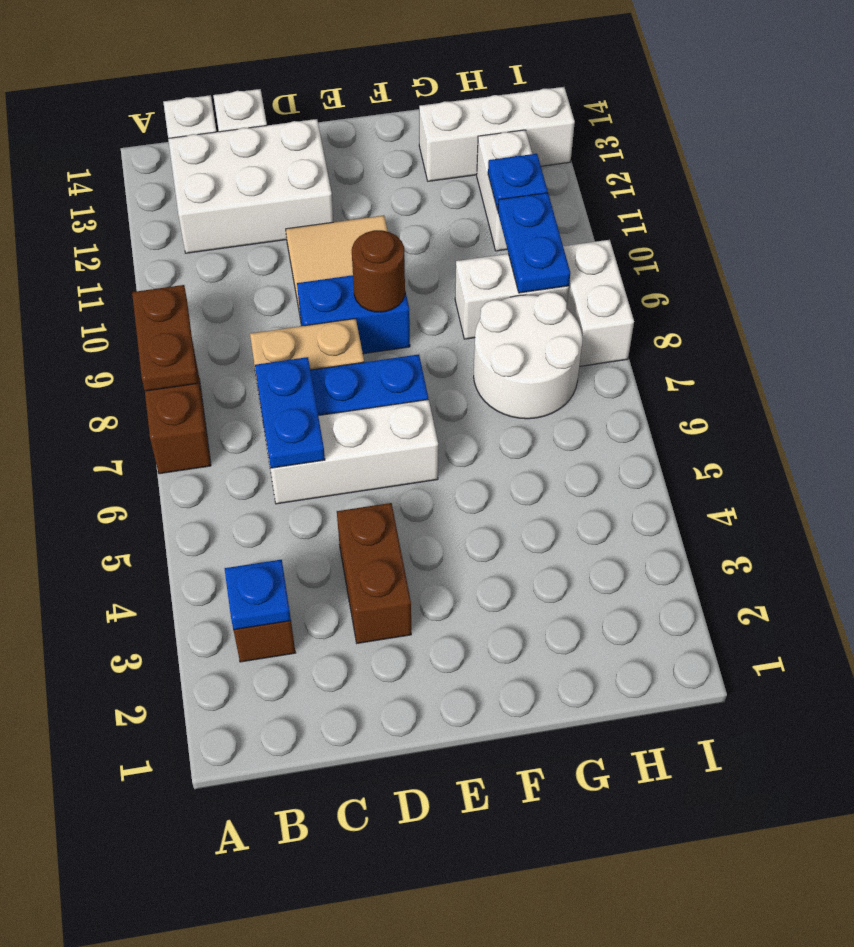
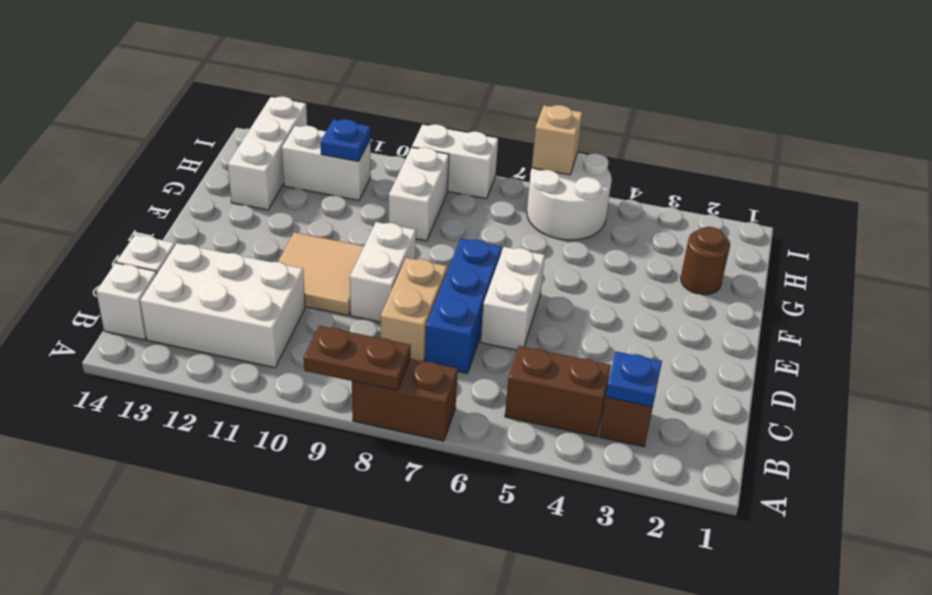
white brick B12:D13 level 1 -> white brick B11:C13 level 1
white brick C6:E6 level 1 -> white brick D6:E6 level 1
blue plate C6:C7 level 2 -> none
brown brick D3:D4 level 1 -> brown brick B4:B5 level 1
blue brick D9:E9 level 1 -> white brick D9:E9 level 1
brown round brick E9 level 2 -> brown round brick G2 level 1
white round brick G7:H8 level 1 -> white round brick H5:I6 level 1
blue plate H9:H10 level 2 -> none
none -> tan brick I6 level 2

